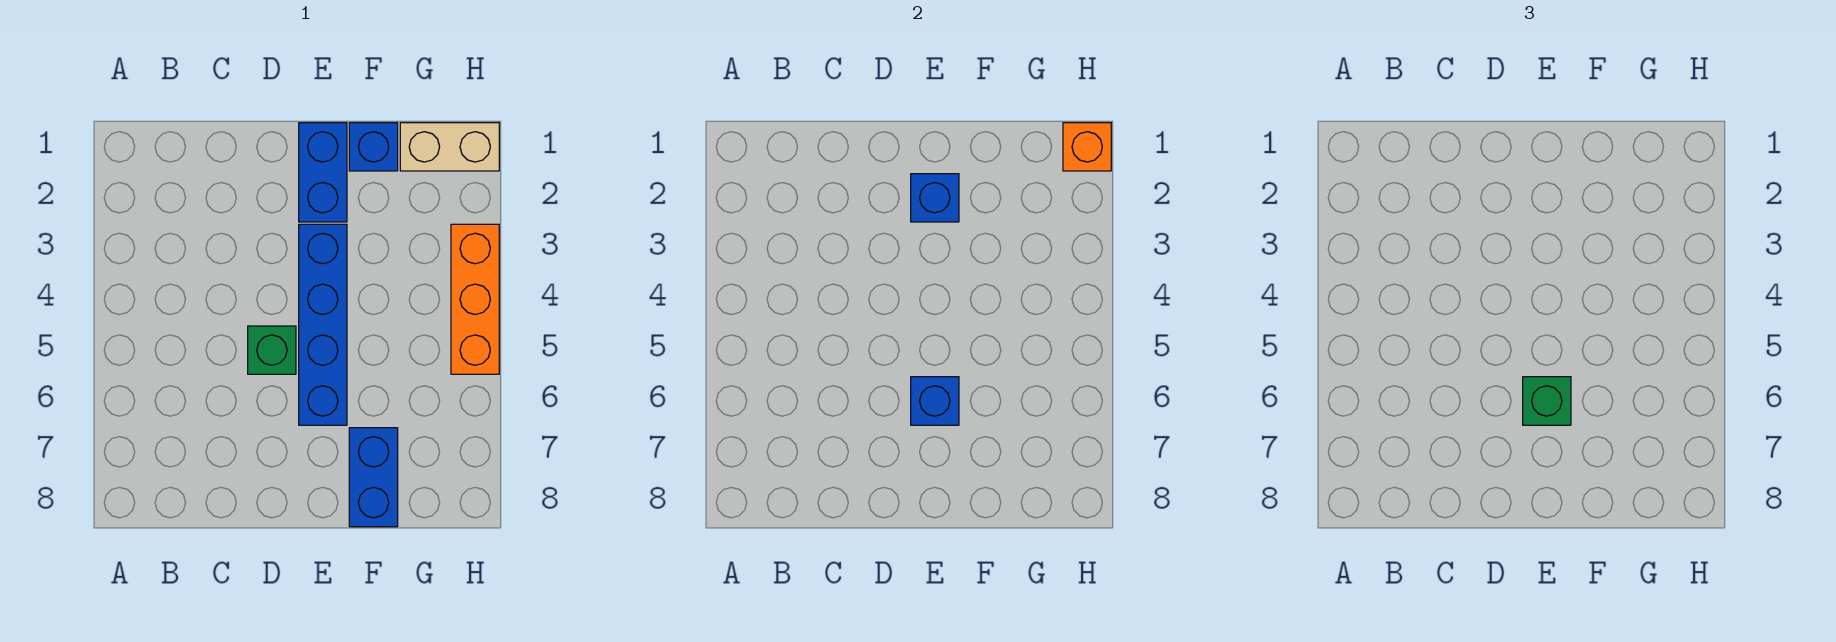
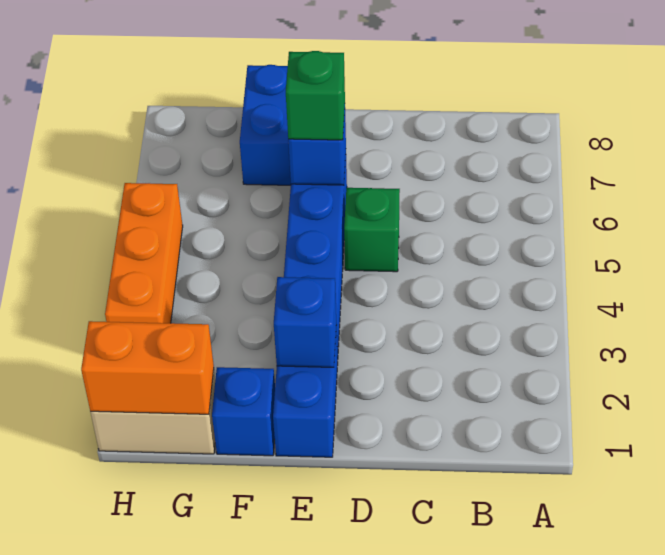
orange brick H1 level 2 -> orange brick G1:H1 level 2

